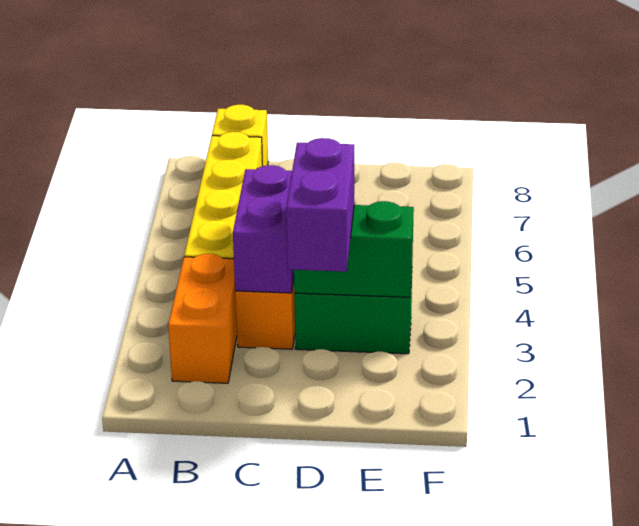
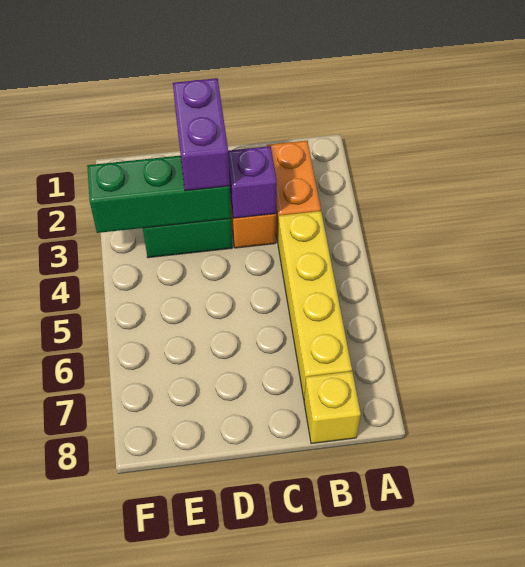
purple brick C3:C4 level 2 -> purple brick C3 level 2
green brick D3:E3 level 2 -> green brick D3:F3 level 2

